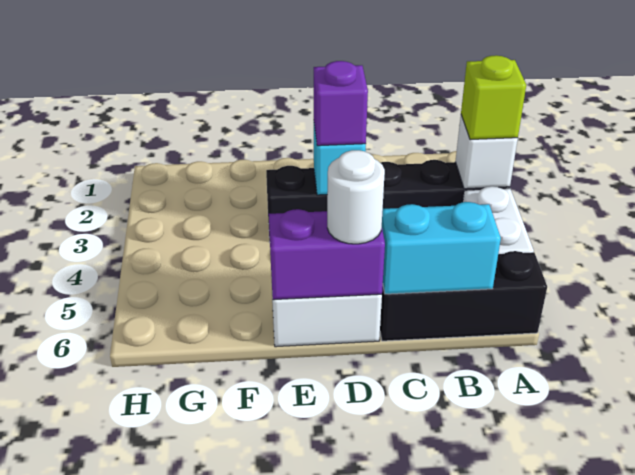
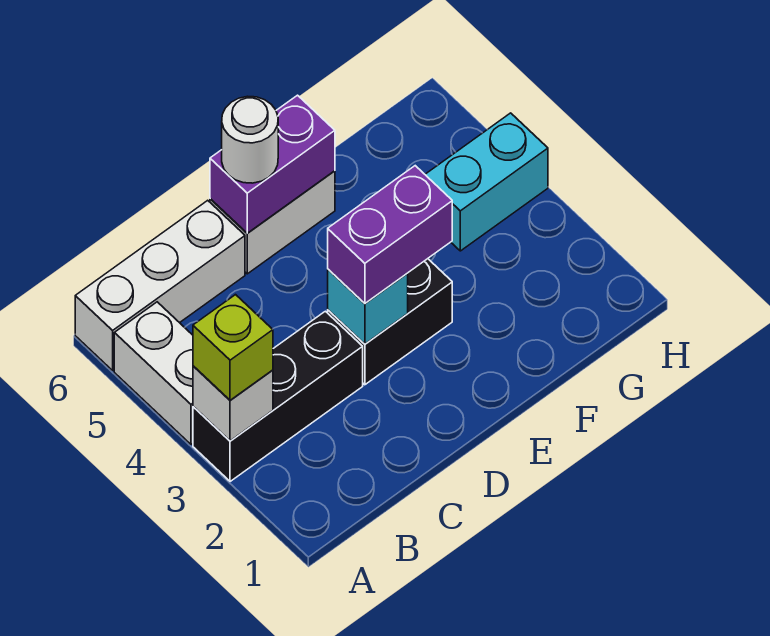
black brick A6:C6 level 1 -> white brick A6:C6 level 1
cyan brick B6:C6 level 2 -> cyan brick G4:H4 level 1
purple brick D3 level 3 -> purple brick D3:E3 level 3

